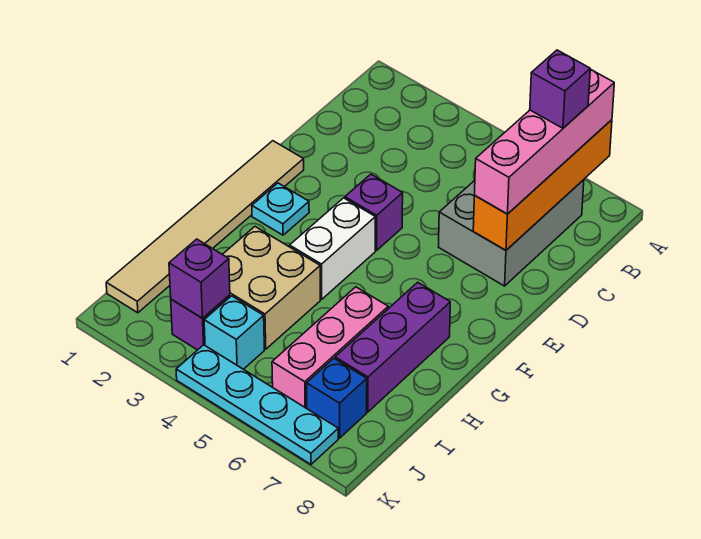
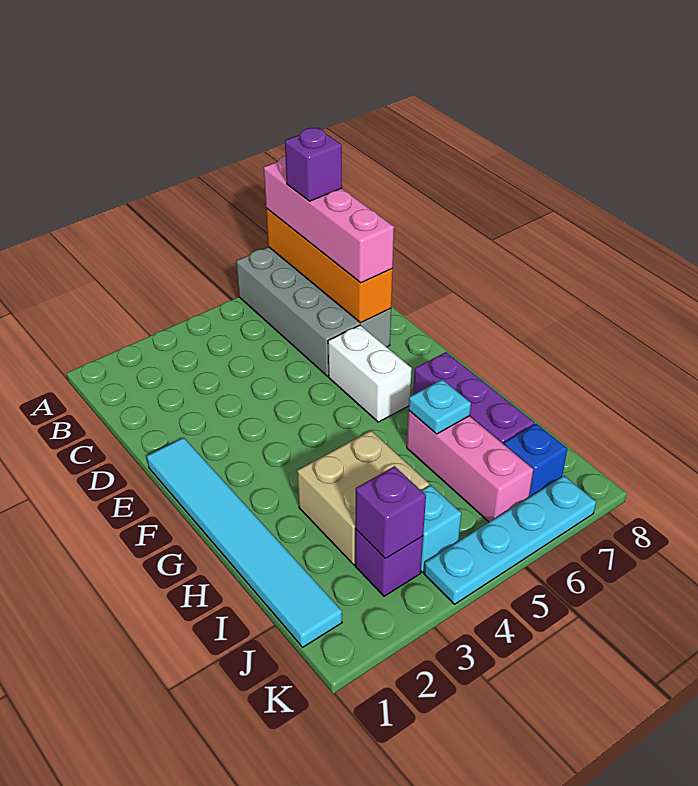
grey brick B6:D7 level 1 -> grey brick A6:D7 level 1
tan tile E1:J1 level 1 -> cyan tile E1:J1 level 1
purple brick E4 level 1 -> none
cyan plate F2 level 1 -> cyan plate H6 level 2
white brick F4:G4 level 1 -> white brick E6:F6 level 1

